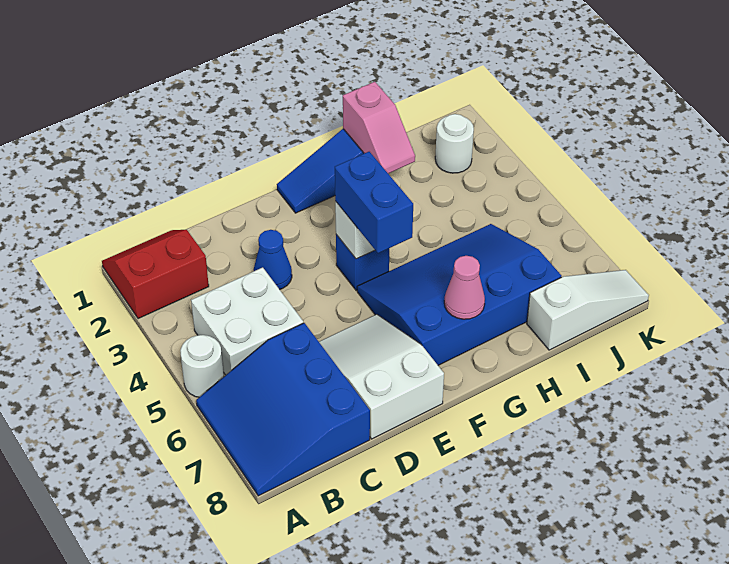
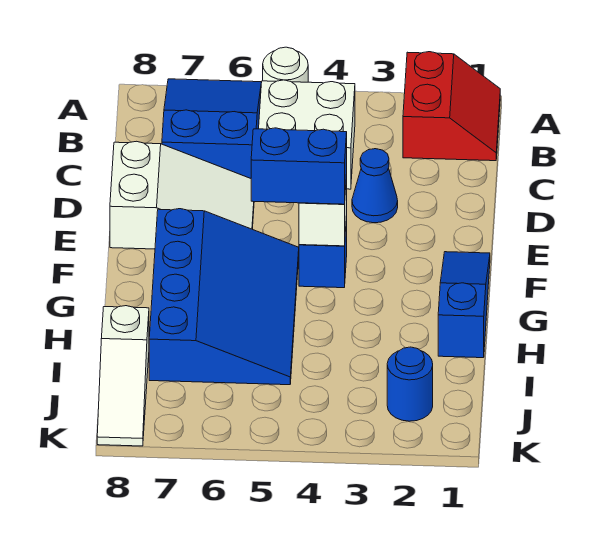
blue slope A6:C8 level 1 top C -> blue slope A6:C7 level 1 top C
pink cone G7 level 2 -> none
pink slope H1:H2 level 2 top 1 -> none
white round brick J2 level 1 -> blue round brick J2 level 1

